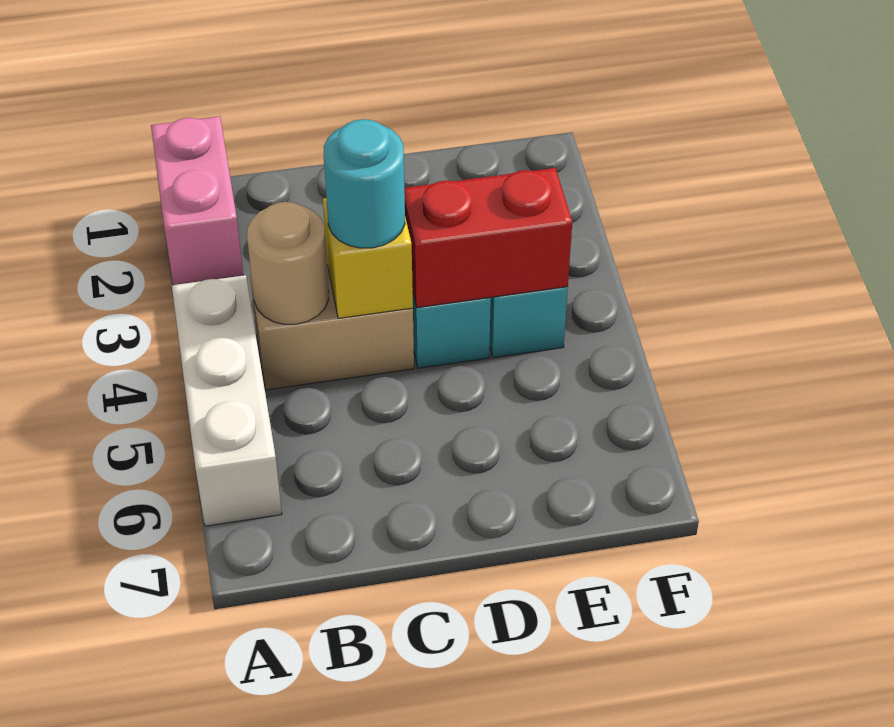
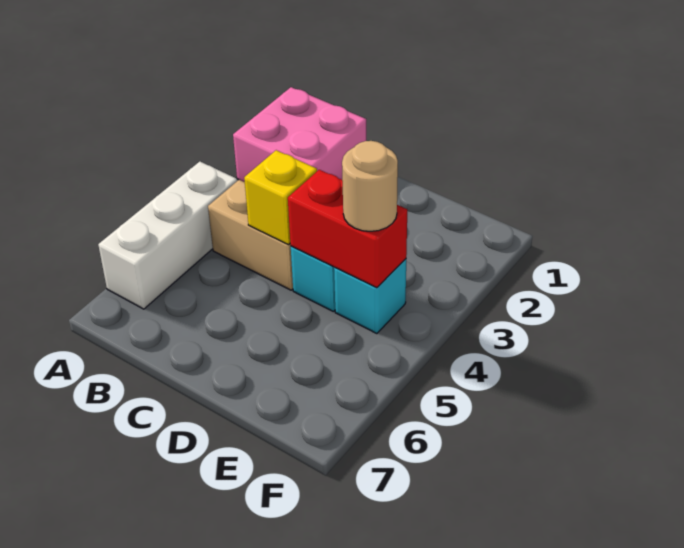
pink brick A1:A2 level 1 -> pink brick A1:B2 level 1
tan round brick B4 level 2 -> tan round brick E4 level 3
cyan round brick C4 level 3 -> none

